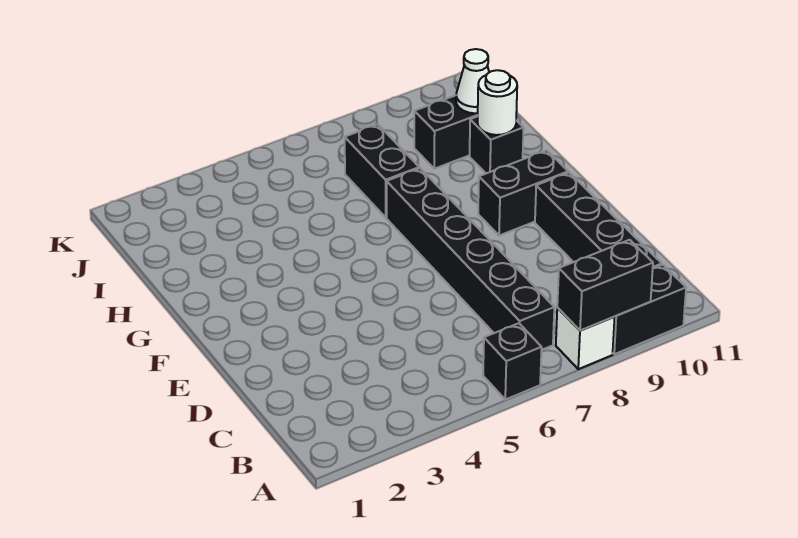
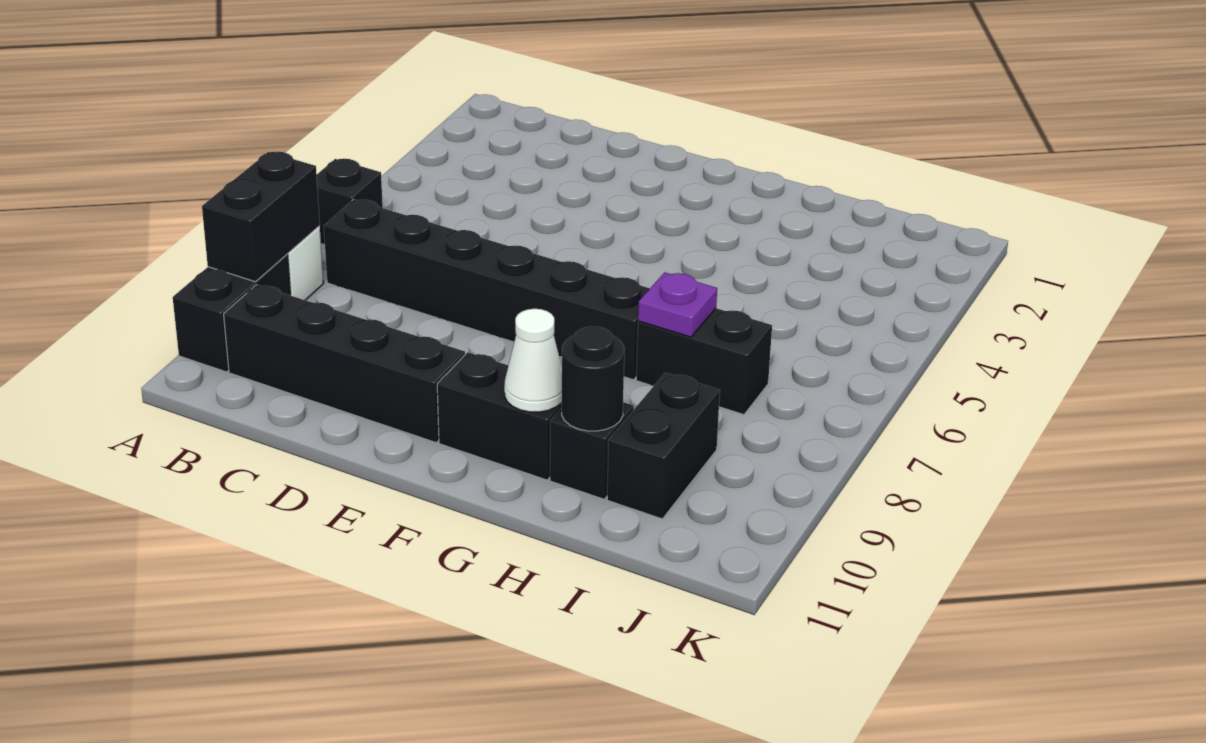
black brick F9:F10 level 1 -> black brick F10:G10 level 1
none -> purple plate H7 level 2
white round brick H10 level 2 -> black round brick H10 level 2
white cone I10 level 2 -> white cone G10 level 2

